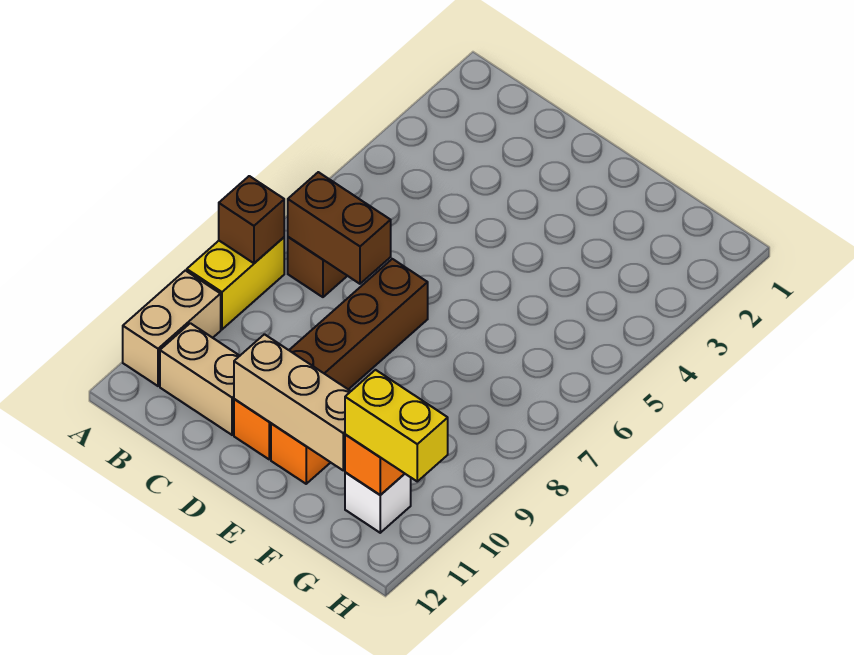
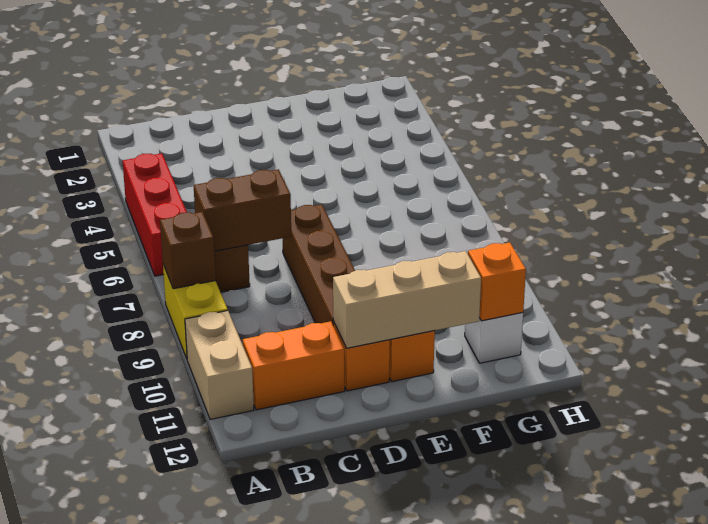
none -> red brick A4:A6 level 1
tan brick B11:C11 level 1 -> orange brick B11:C11 level 1
yellow brick G11:H11 level 3 -> none

